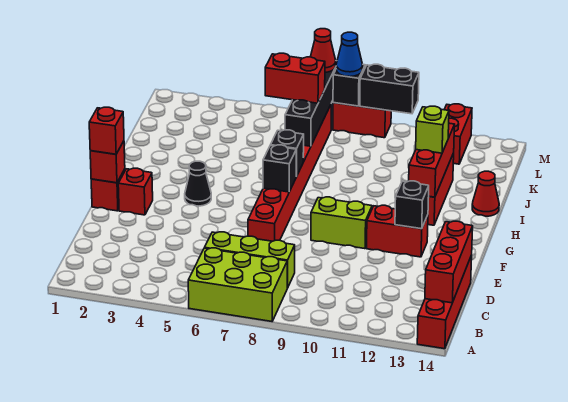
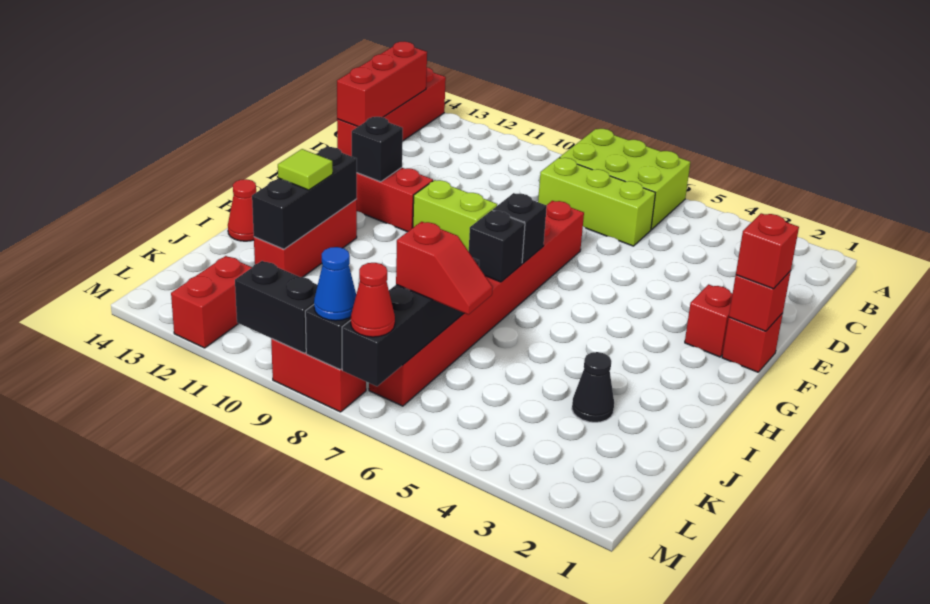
black cone G4 level 1 -> black cone J3 level 1
red brick H12:J12 level 2 -> black brick H12:J12 level 2
lime brick I12 level 3 -> lime tile I12 level 3
red brick K6:K7 level 3 -> red slope K6:K7 level 3 top 7

